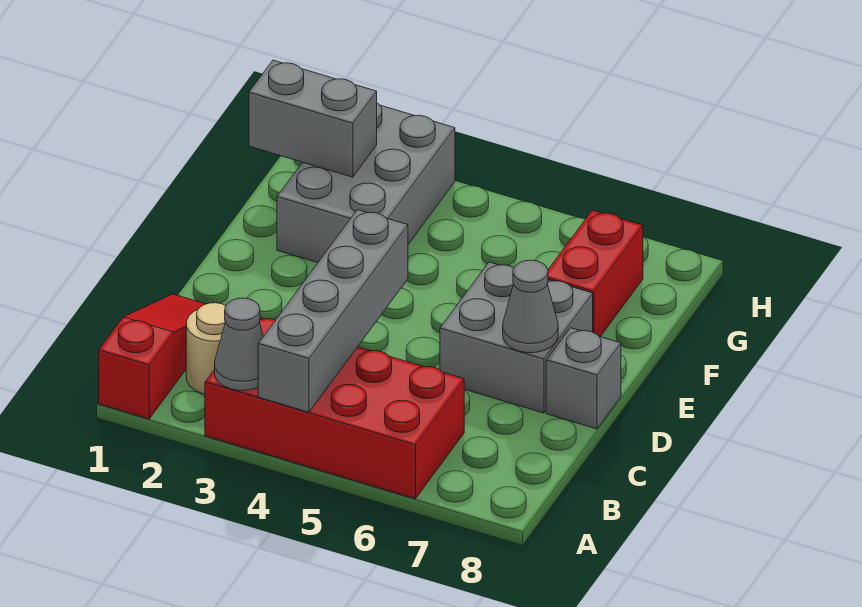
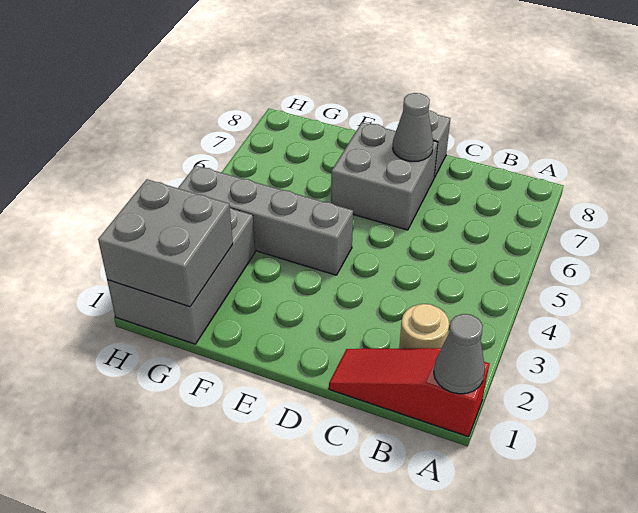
red brick A3:B6 level 1 -> none
grey cone A3 level 2 -> grey cone A1 level 2
grey brick A4:D4 level 2 -> grey brick E4:H4 level 1
grey brick F2:H3 level 1 -> grey brick G1:H3 level 1
red brick F7:G7 level 1 -> none
grey brick G1:G2 level 2 -> grey brick G1:H2 level 2

